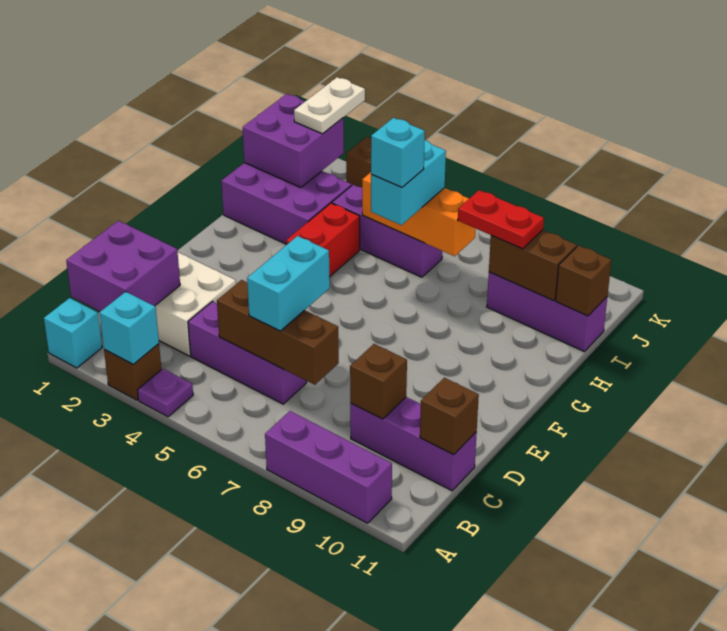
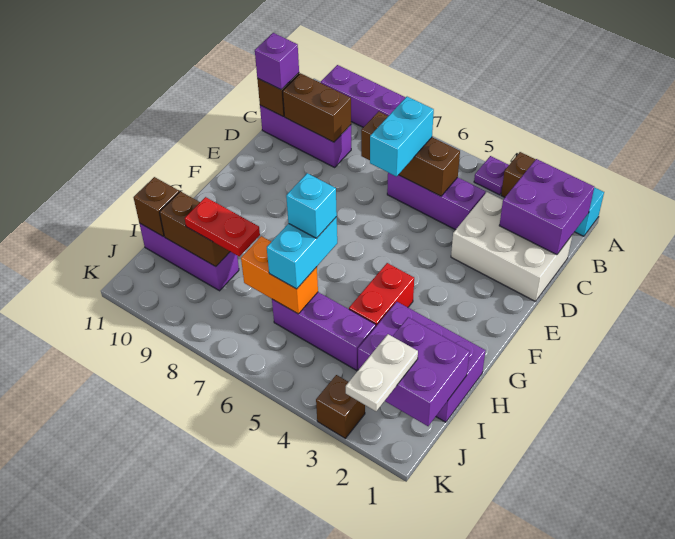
cyan brick A3 level 2 -> none
brown brick C9 level 2 -> brown brick C9:C10 level 2
none -> purple brick C11 level 3
orange brick I5:I7 level 2 -> orange brick I6:I7 level 2

